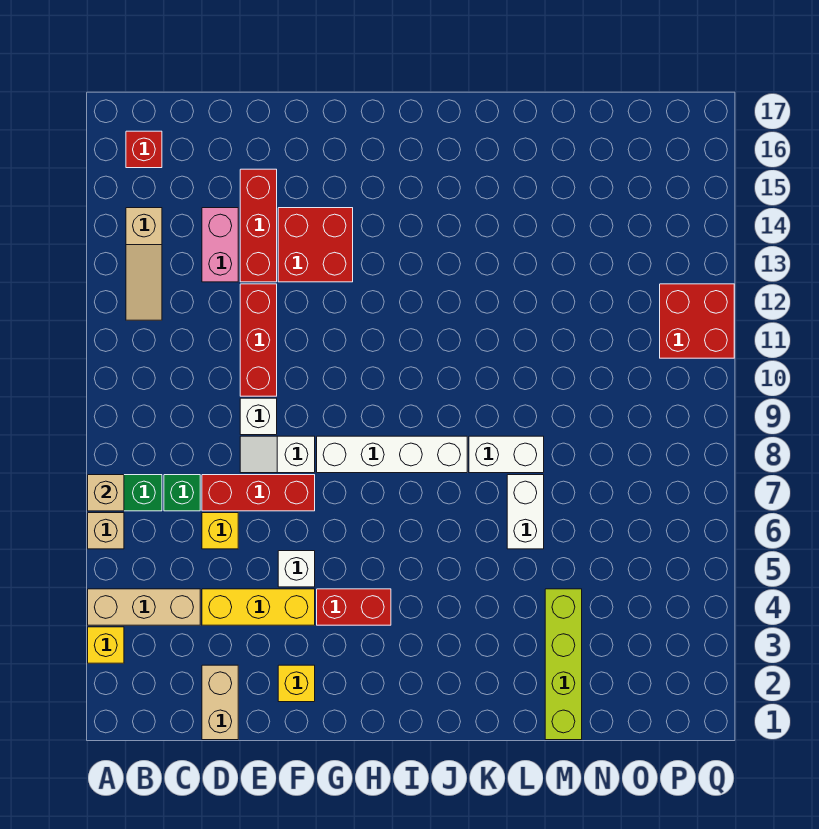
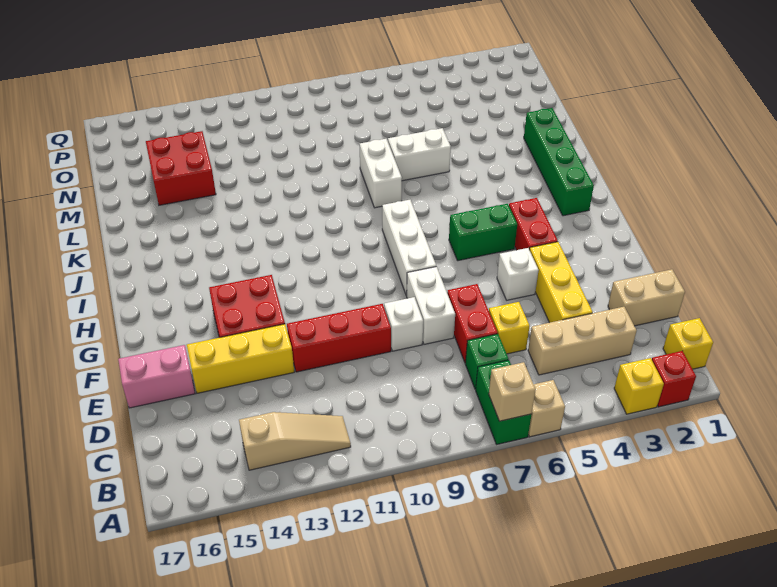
tan brick A4:C4 level 1 -> tan brick C3:C5 level 1
red brick B16 level 1 -> red brick A2 level 1
red brick D7:F7 level 1 -> red brick D7:E7 level 1
pink brick D13:D14 level 1 -> pink brick E16:E17 level 1
white slope E8:F8 level 1 top F -> white brick E8:F8 level 1
red brick E13:E15 level 1 -> yellow brick E13:E15 level 1
yellow brick F2 level 1 -> yellow brick B1 level 1
white brick G8:J8 level 1 -> white brick G8:I8 level 1
none -> green brick H5:H6 level 1
none -> green brick I2:L2 level 1
lime brick M1:M4 level 1 -> none
red brick P11:Q12 level 1 -> red brick M14:N15 level 1

